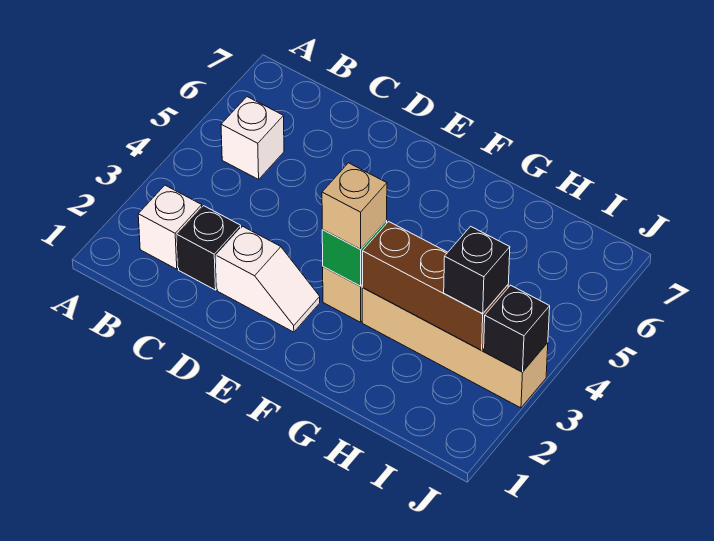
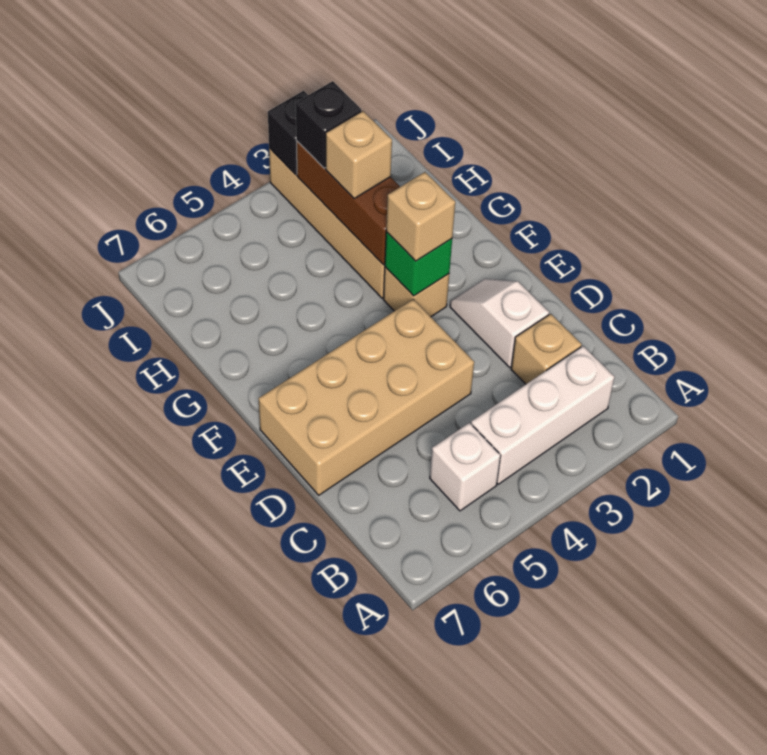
white brick B2 level 1 -> white brick B2:B4 level 1
black brick C2 level 1 -> tan brick C2 level 1
none -> tan brick D4:E7 level 1
none -> tan brick H3 level 3

